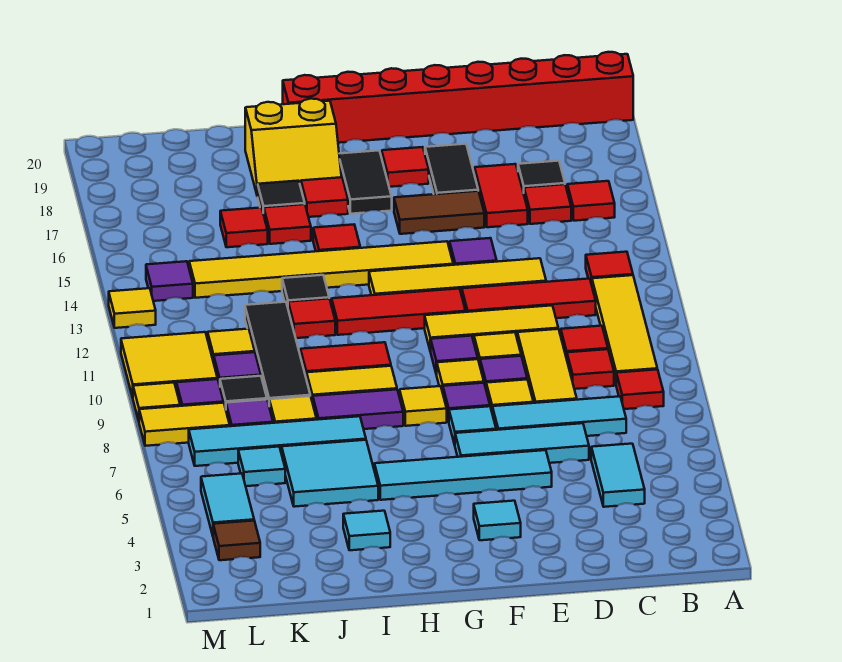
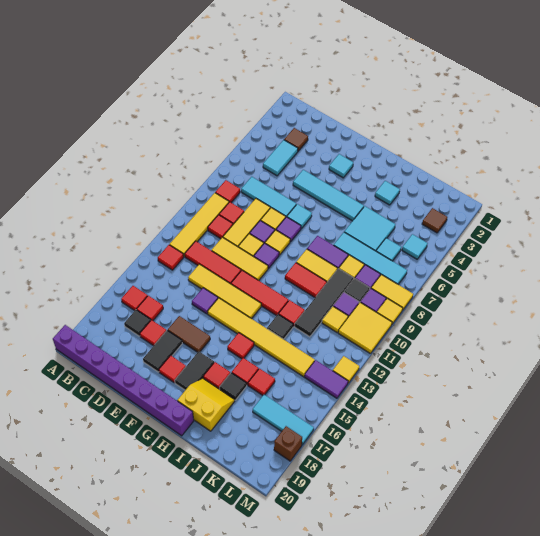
red brick A20:H20 level 1 -> purple brick A20:H20 level 1
none -> brown tile C3 level 1
cyan tile D6:F6 level 1 -> cyan tile K17:M17 level 1
red tile D16:D17 level 1 -> red tile D17 level 1
yellow tile G8 level 1 -> none
cyan tile L4:L5 level 1 -> cyan tile L5 level 1
purple tile L14 level 1 -> purple tile L14:M14 level 1
none -> brown brick M18 level 1

